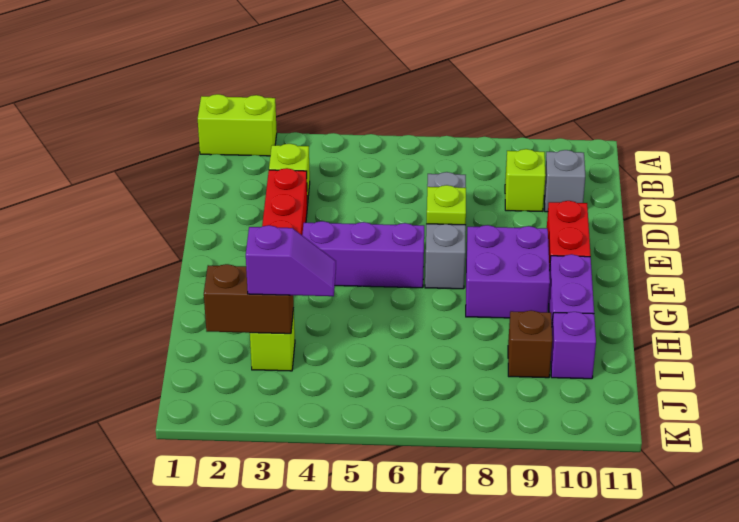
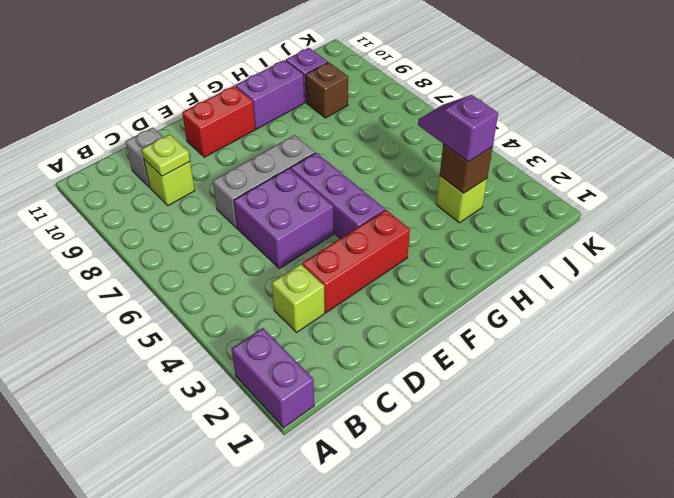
lime brick A1:A2 level 1 -> purple brick A1:A2 level 1
lime plate E7 level 2 -> lime plate C9 level 2
purple brick F8:G9 level 1 -> purple brick D5:E6 level 1
brown brick I2:I3 level 2 -> brown brick I3 level 2

